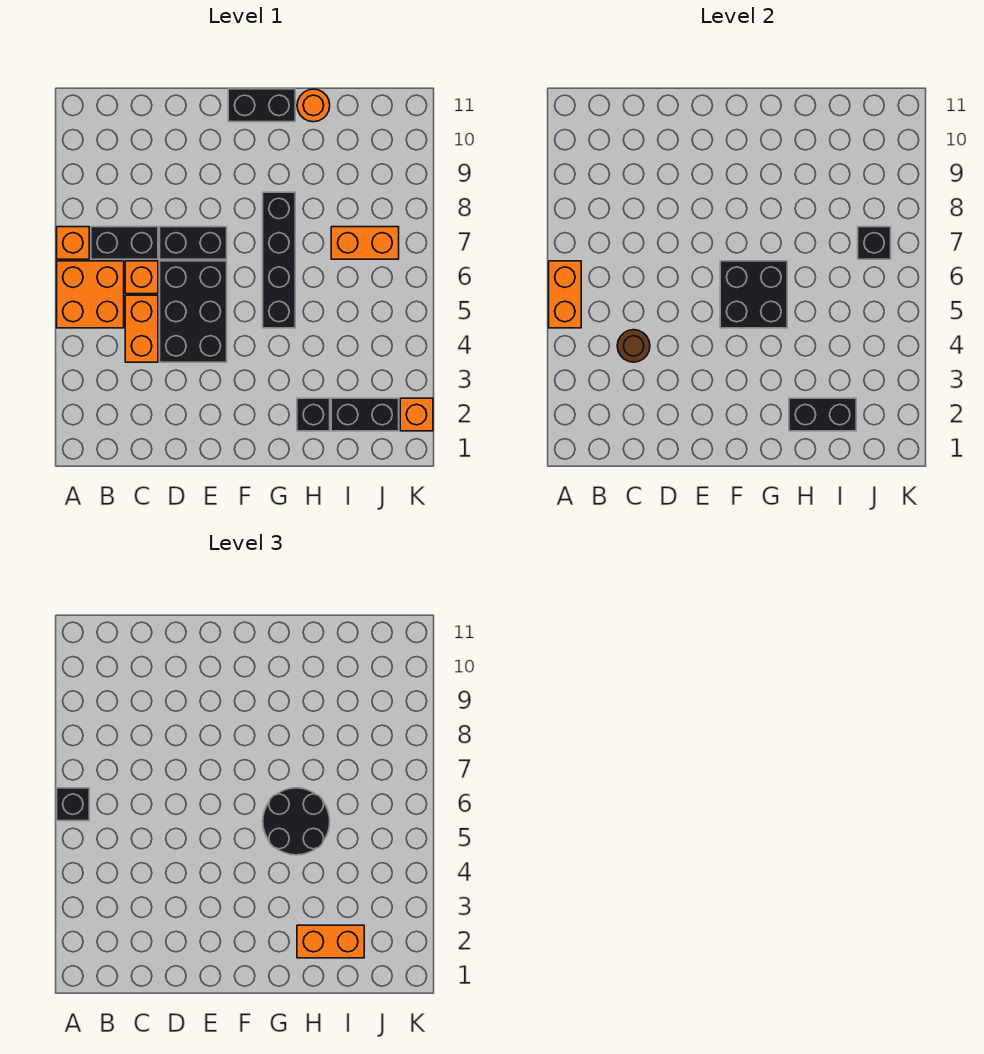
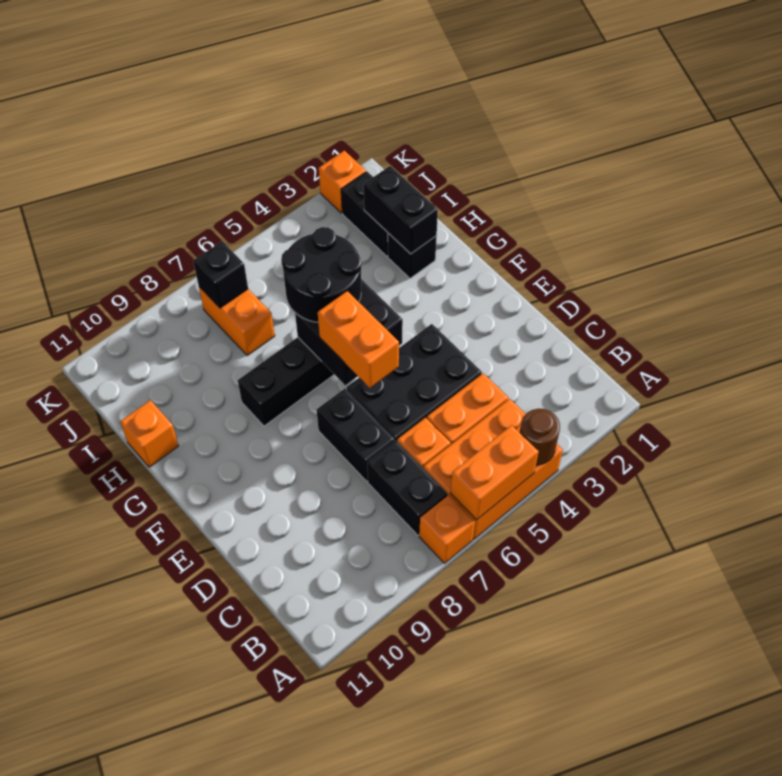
orange brick A5:B6 level 1 -> orange brick A4:B6 level 1
black brick A6 level 3 -> none
brown round brick C4 level 2 -> brown round brick A4 level 2
black brick F11:G11 level 1 -> none
orange brick H2:I2 level 3 -> orange brick E6:F6 level 3
orange round brick H11 level 1 -> orange brick H11 level 1

